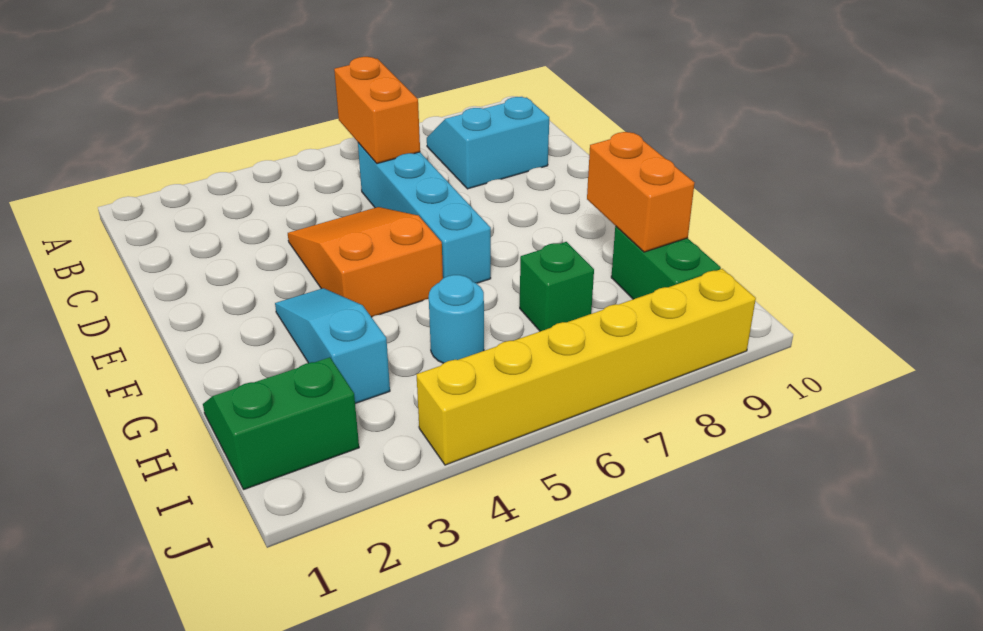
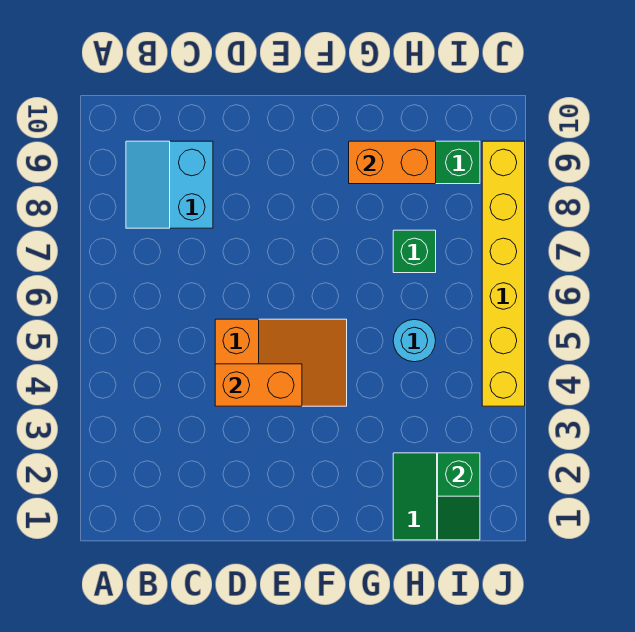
orange brick B6:C6 level 2 -> orange brick D4:E4 level 2
cyan brick C6:F6 level 1 -> none
orange slope D4:F5 level 1 top F -> orange slope D4:F5 level 1 top D
cyan slope F3:H3 level 1 top H -> none
none -> green slope I1:I2 level 2 top 2

